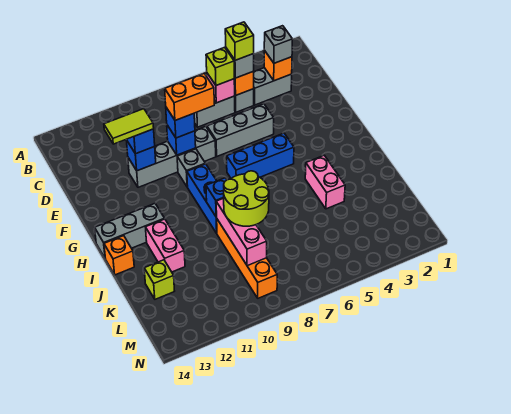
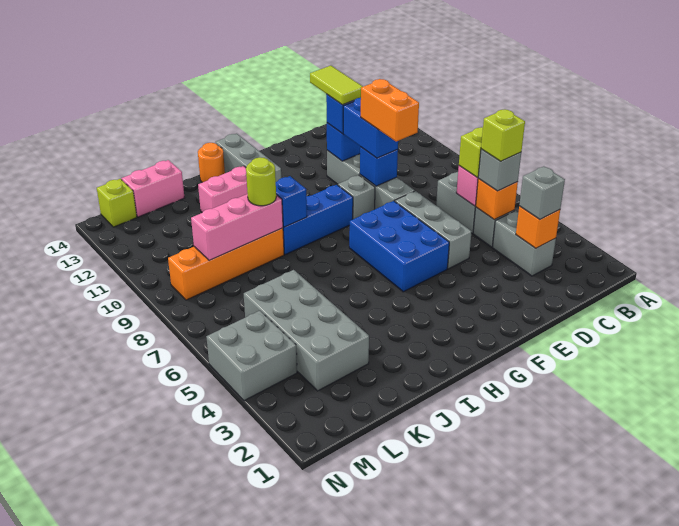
blue brick E9 level 3 -> blue brick E9:E10 level 3
blue brick G5:G7 level 1 -> blue brick F5:G7 level 1
pink brick I4:J4 level 1 -> pink brick K14:L14 level 1
orange brick I14 level 1 -> orange round brick I14 level 1
lime round brick J8:K9 level 3 -> lime round brick J9 level 3
none -> grey brick K3:L6 level 1
lime brick K13 level 1 -> lime brick M14 level 1
none -> grey brick M4:N5 level 1

